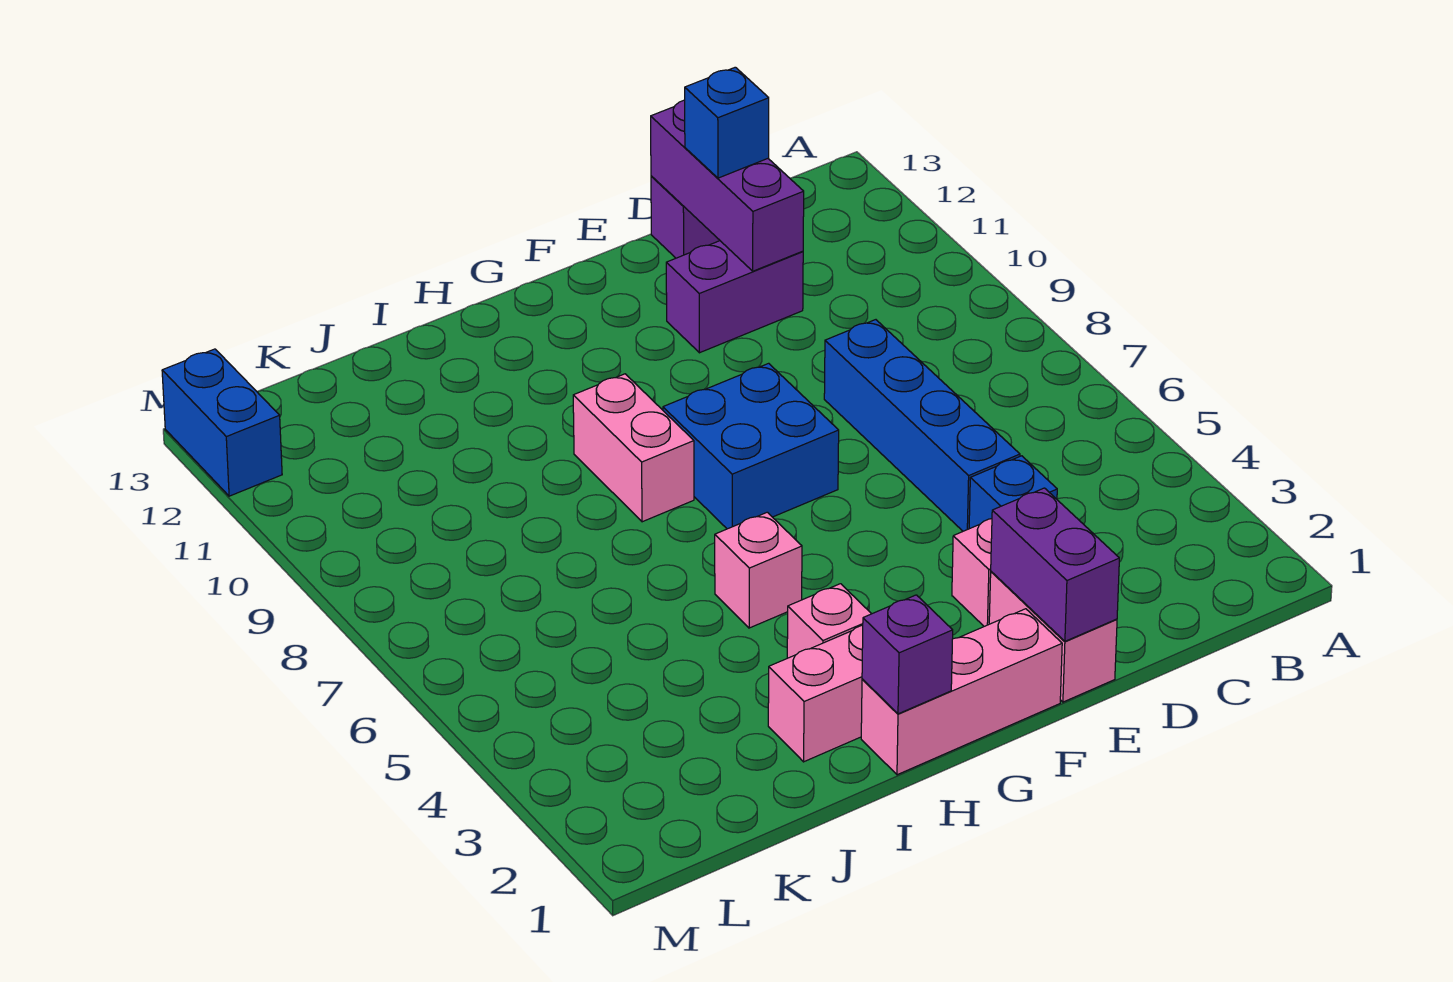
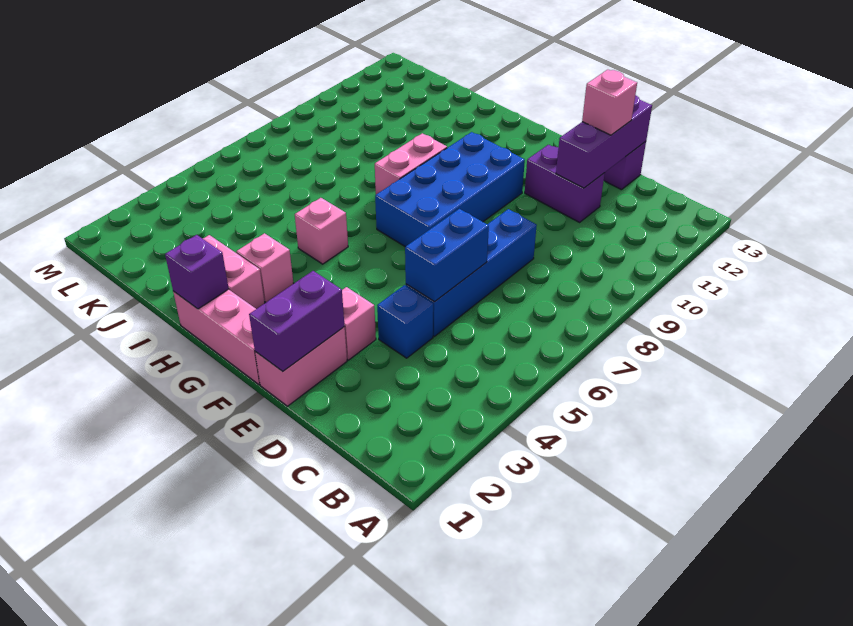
blue brick D12 level 3 -> pink brick D12 level 3
blue brick F7:G8 level 1 -> blue brick F7:G10 level 1
blue brick M12:M13 level 1 -> blue brick D5:D6 level 2

